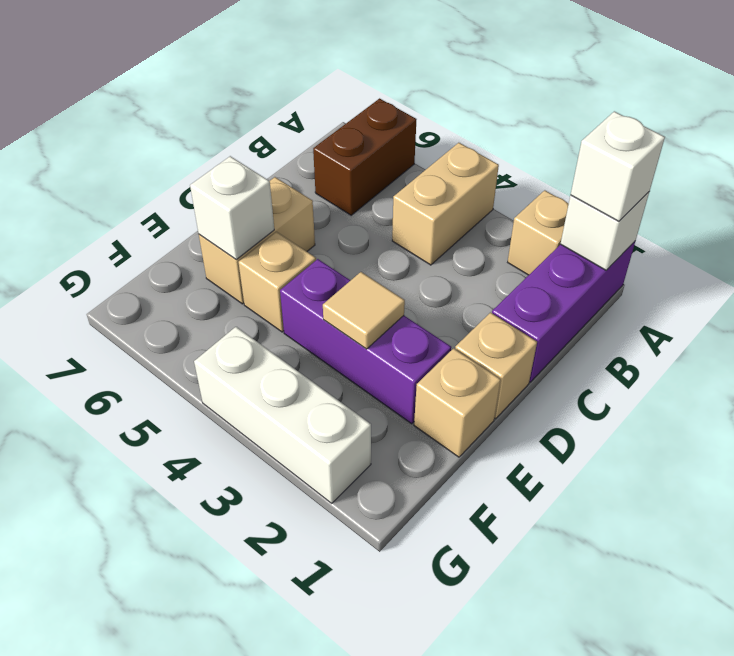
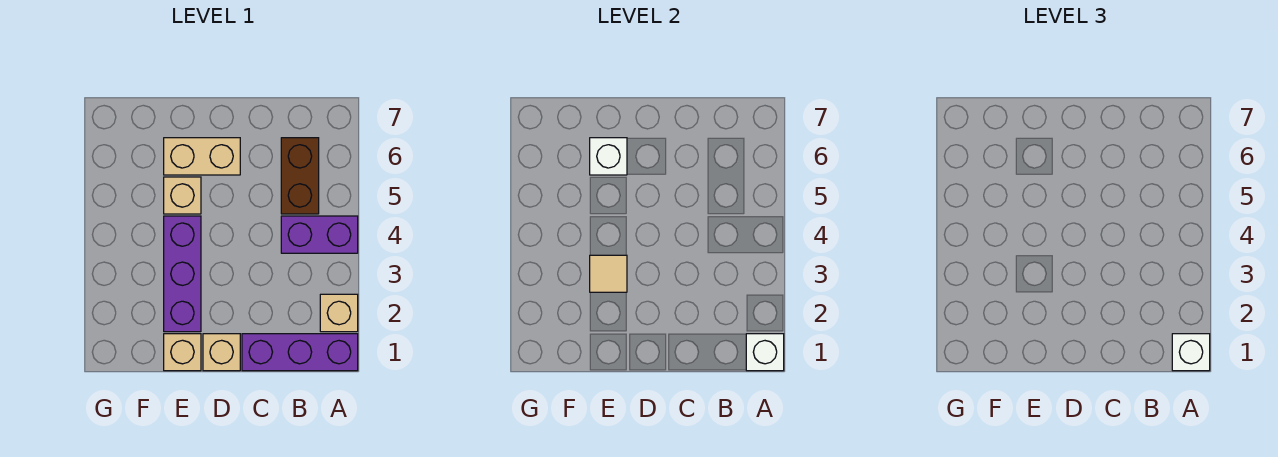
tan brick A4:B4 level 1 -> purple brick A4:B4 level 1
brown brick A6:B6 level 1 -> brown brick B5:B6 level 1
white brick G2:G4 level 1 -> none

